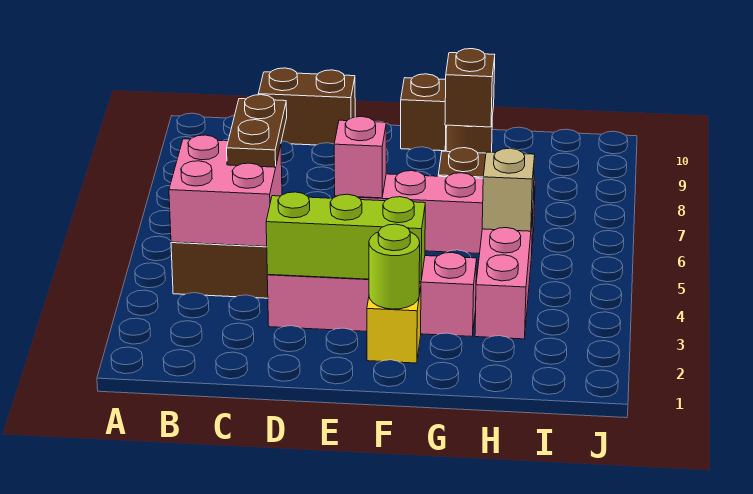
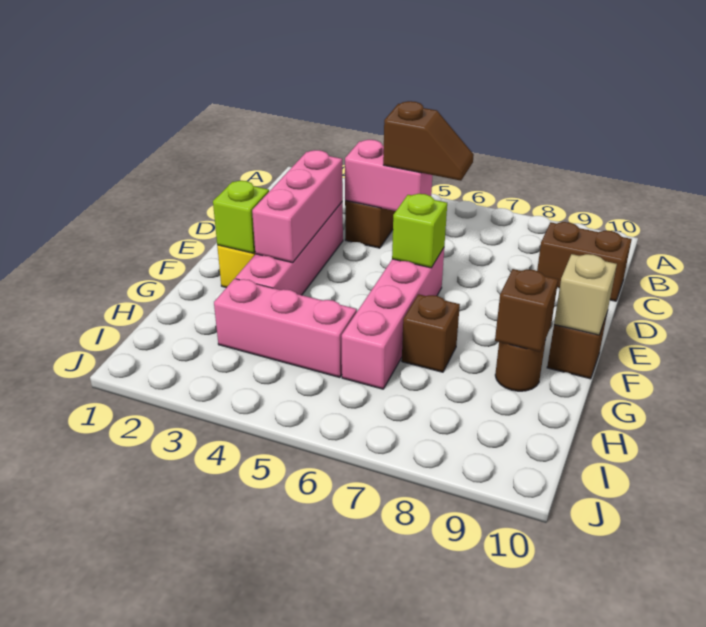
pink brick B4:C5 level 2 -> pink brick C4:C5 level 2
brown plate C5:C6 level 3 -> brown slope C5:C6 level 3 top 5
brown brick C10:D10 level 1 -> brown brick C9:C10 level 1
lime brick D3:F3 level 2 -> pink brick D3:F3 level 2
pink brick E6 level 2 -> lime brick E6 level 2
lime round brick F2 level 2 -> lime brick F2 level 2
tan brick H5 level 2 -> tan brick F10 level 2

